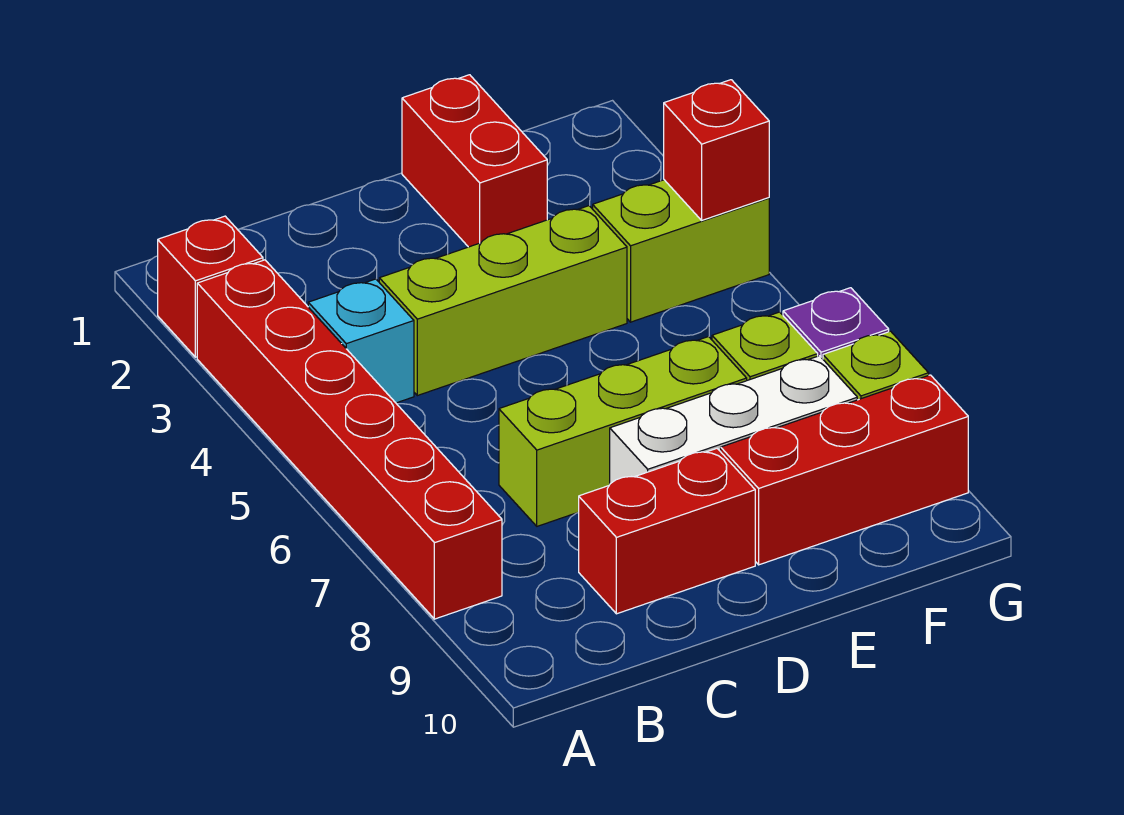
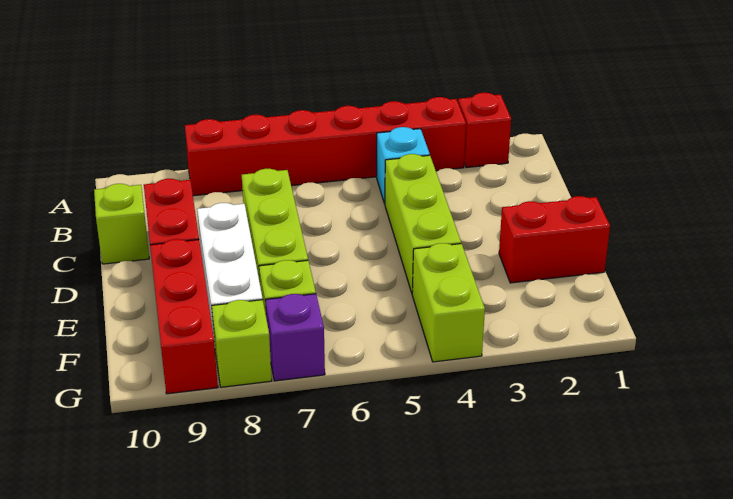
none -> lime brick C10 level 1
red brick G4 level 2 -> none

